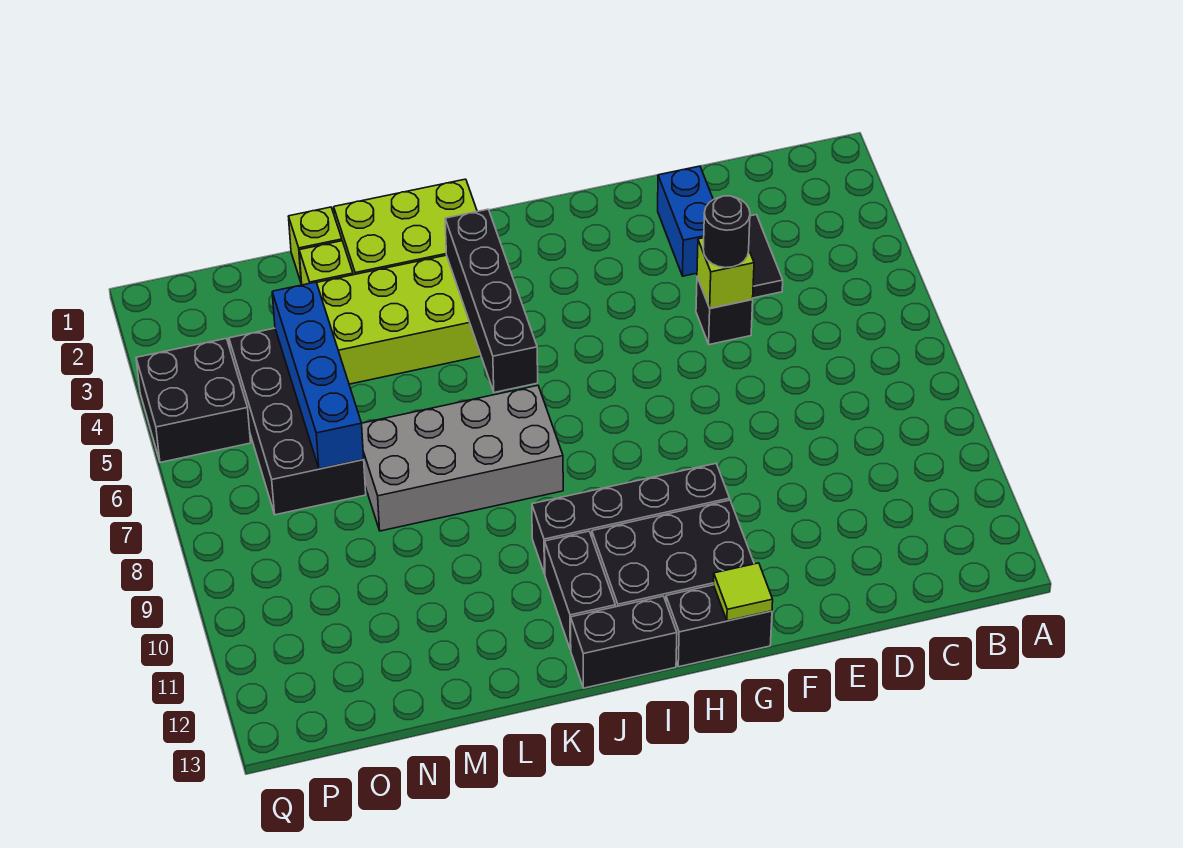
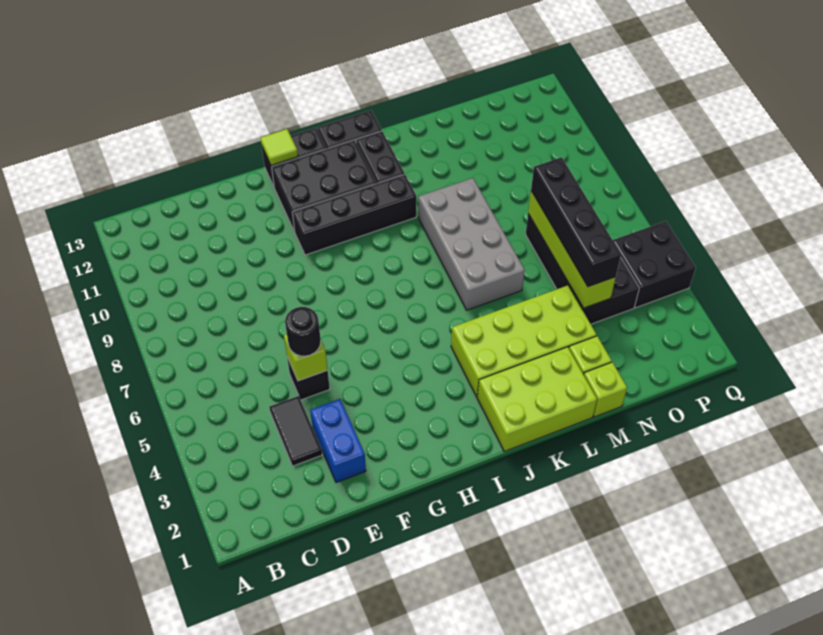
black brick J3:J6 level 2 -> black brick N4:N7 level 3
grey brick J7:M8 level 1 -> grey brick K6:L9 level 1
blue brick N4:N7 level 2 -> lime brick N4:N7 level 2

